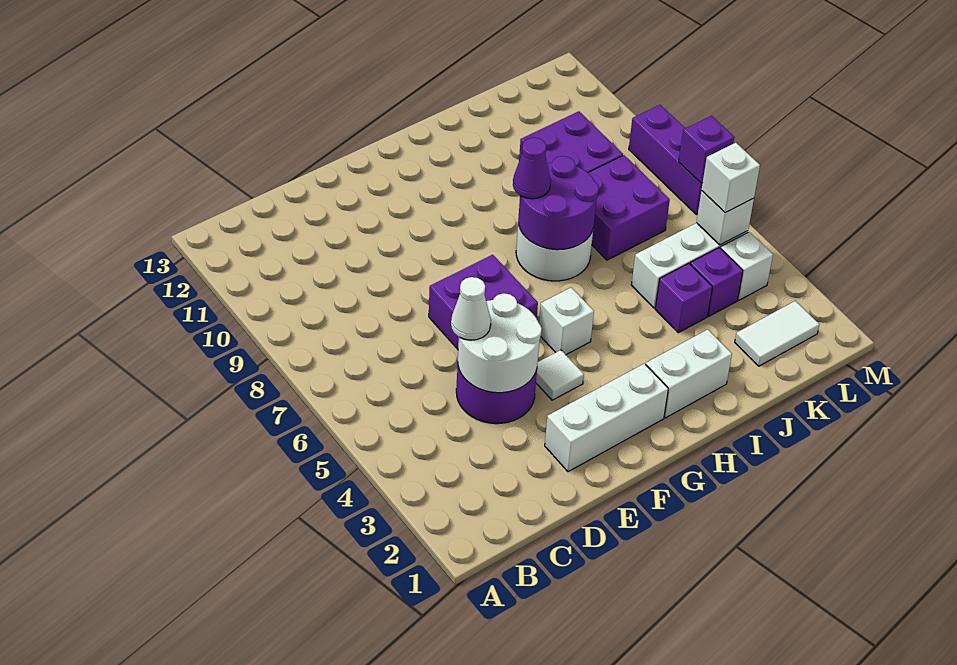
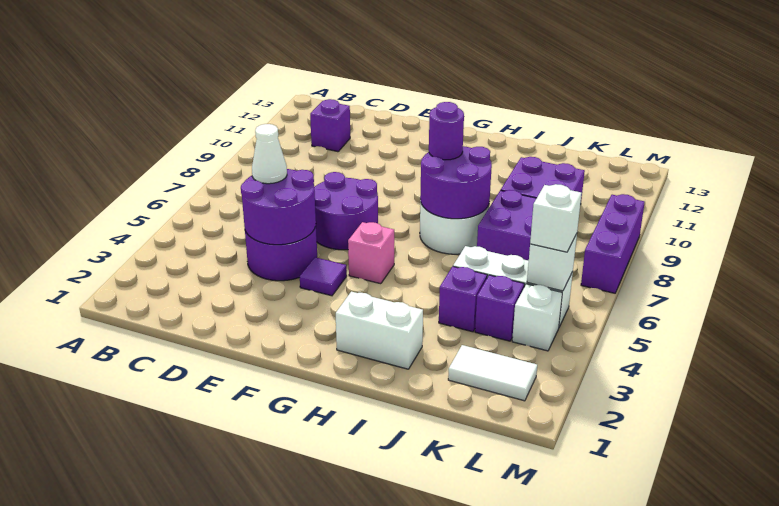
white round brick D4:E5 level 2 -> purple round brick D4:E5 level 2
white brick E2:G2 level 1 -> none
purple brick E6:F7 level 1 -> purple round brick E6:F7 level 1
white tile F4 level 1 -> purple tile F4 level 1
white brick G5 level 1 -> pink brick G5 level 1
purple cone H8 level 3 -> purple round brick H8 level 3
purple brick M7 level 2 -> purple brick C11 level 1

